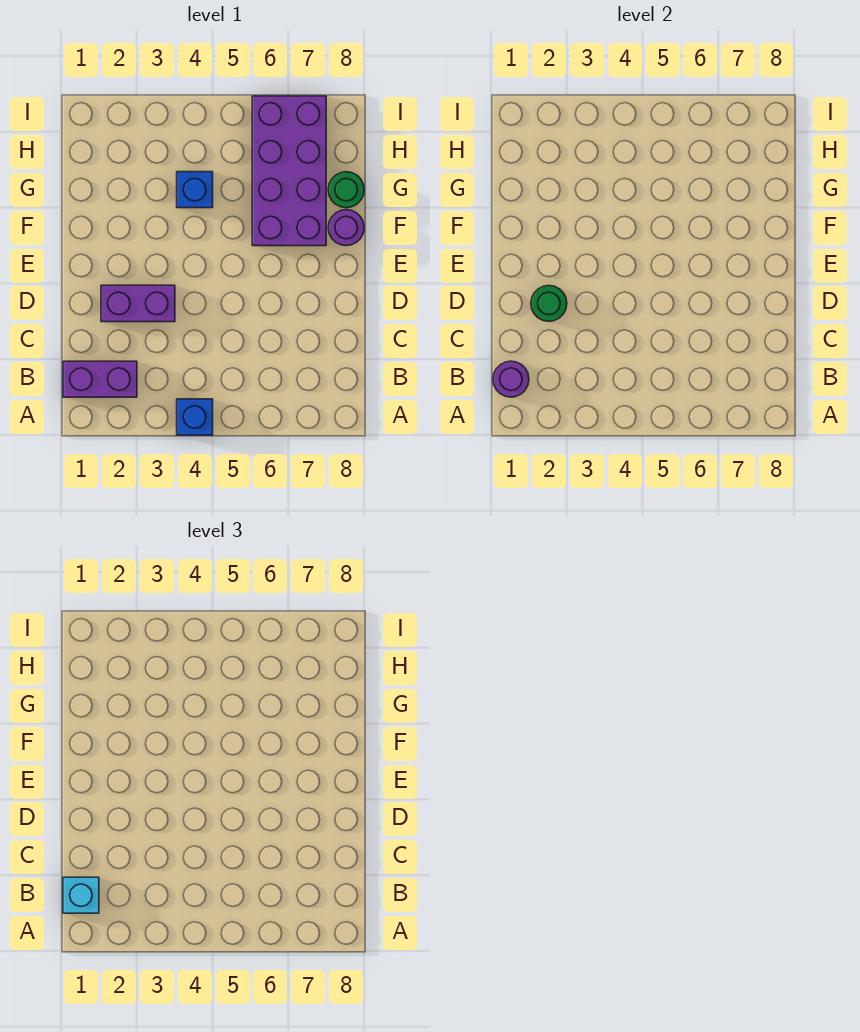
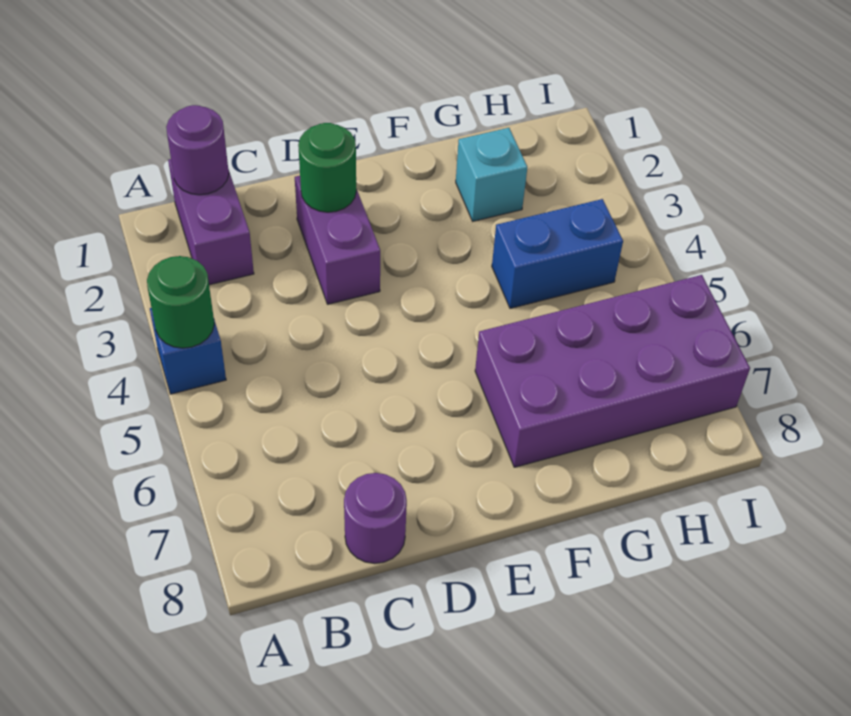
cyan brick B1 level 3 -> cyan brick G2 level 1
purple round brick F8 level 1 -> purple round brick C8 level 1
blue brick G4 level 1 -> blue brick G4:H4 level 1
green round brick G8 level 1 -> green round brick A4 level 2

